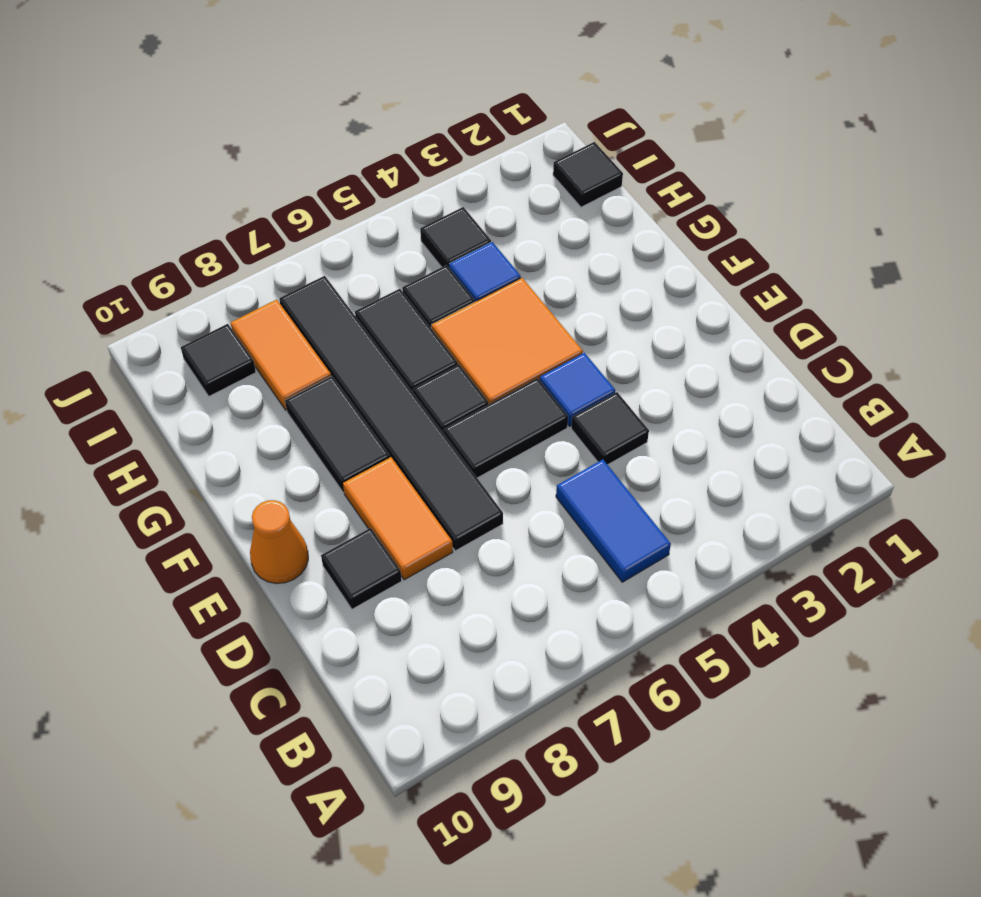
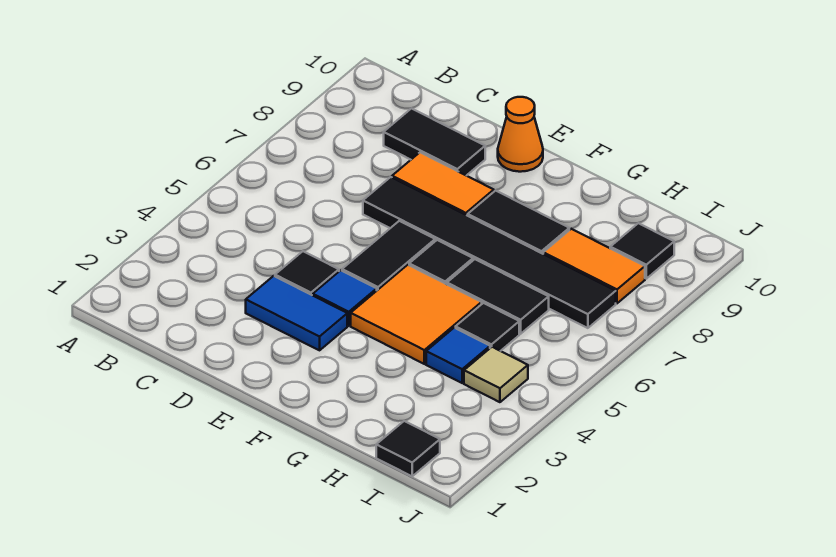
blue tile B5:C5 level 1 -> blue tile D3:E3 level 1
black tile D9 level 1 -> black tile C9:D9 level 1
black tile I4 level 1 -> tan tile I4 level 1

